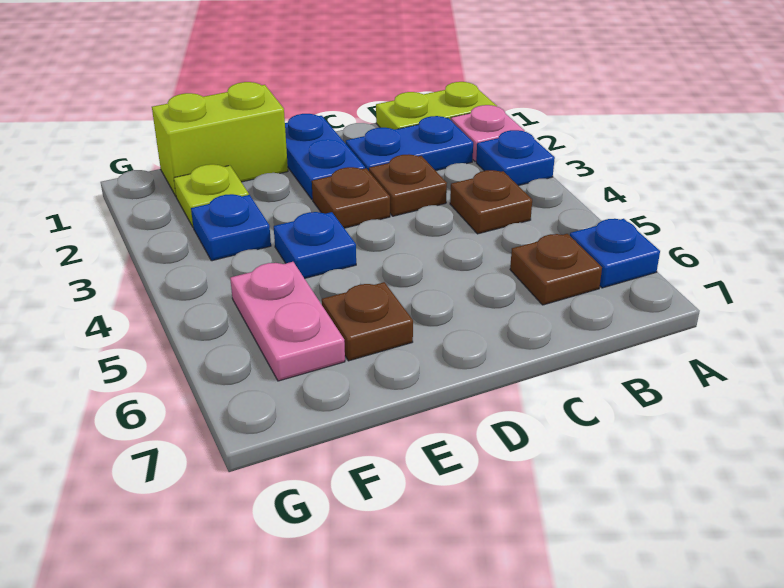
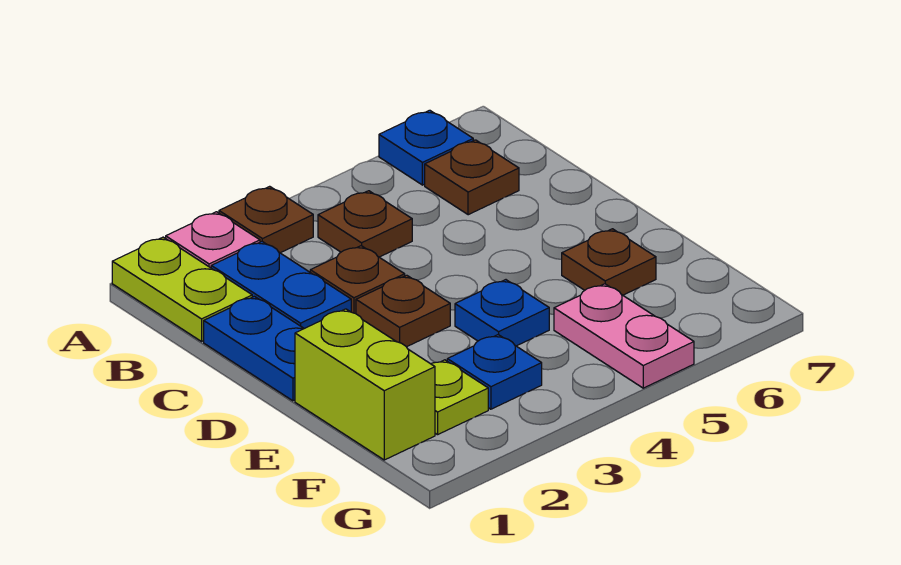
blue plate A3 level 1 -> brown plate A3 level 1
blue plate D1:D2 level 1 -> blue plate C1:D1 level 1
pink plate F5:F6 level 1 -> pink plate F5:G5 level 1

